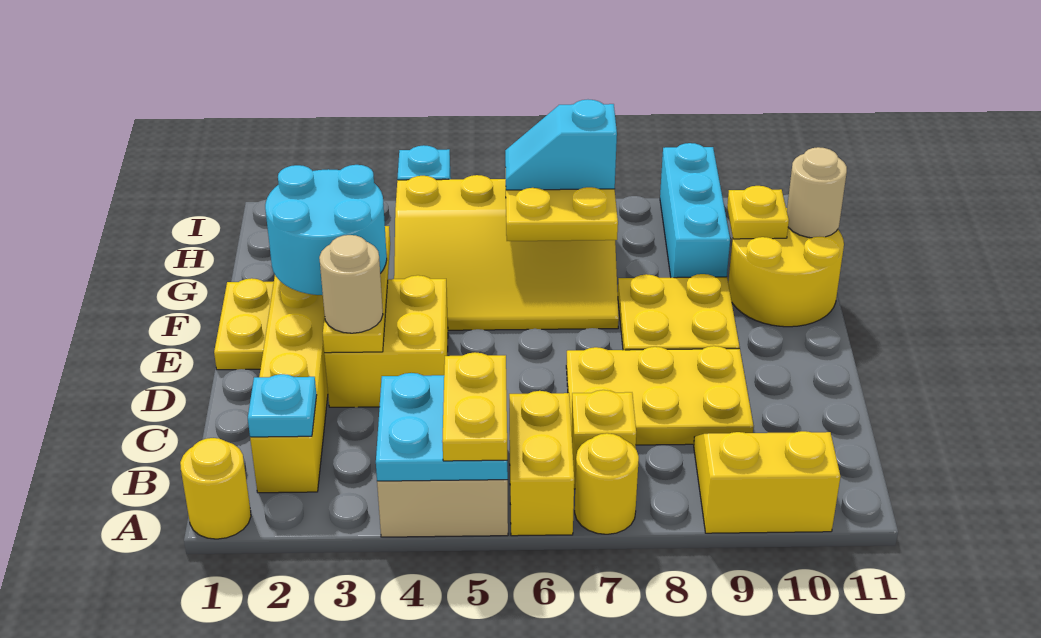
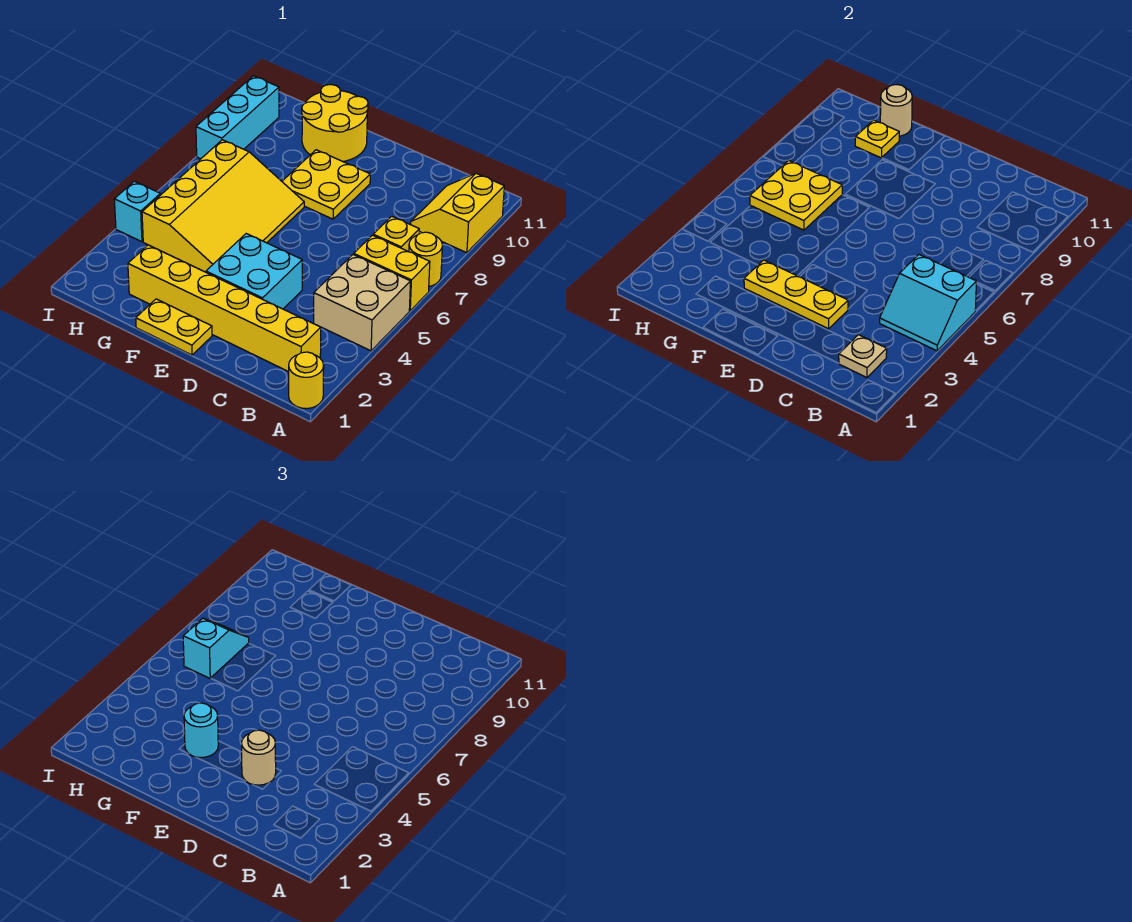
cyan plate A4:B5 level 2 -> cyan slope A4:B5 level 2 top 5
yellow plate A5:B5 level 3 -> none
cyan plate B2 level 2 -> tan plate B2 level 2
yellow plate C7:D9 level 1 -> none
yellow brick D3:E4 level 1 -> cyan brick D3:E4 level 1
cyan round brick E2:F3 level 3 -> cyan round brick F3 level 3
cyan brick G9:I9 level 1 -> cyan brick I8:I10 level 1
cyan slope H6:H7 level 3 top 7 -> cyan slope H6:H7 level 3 top 6

